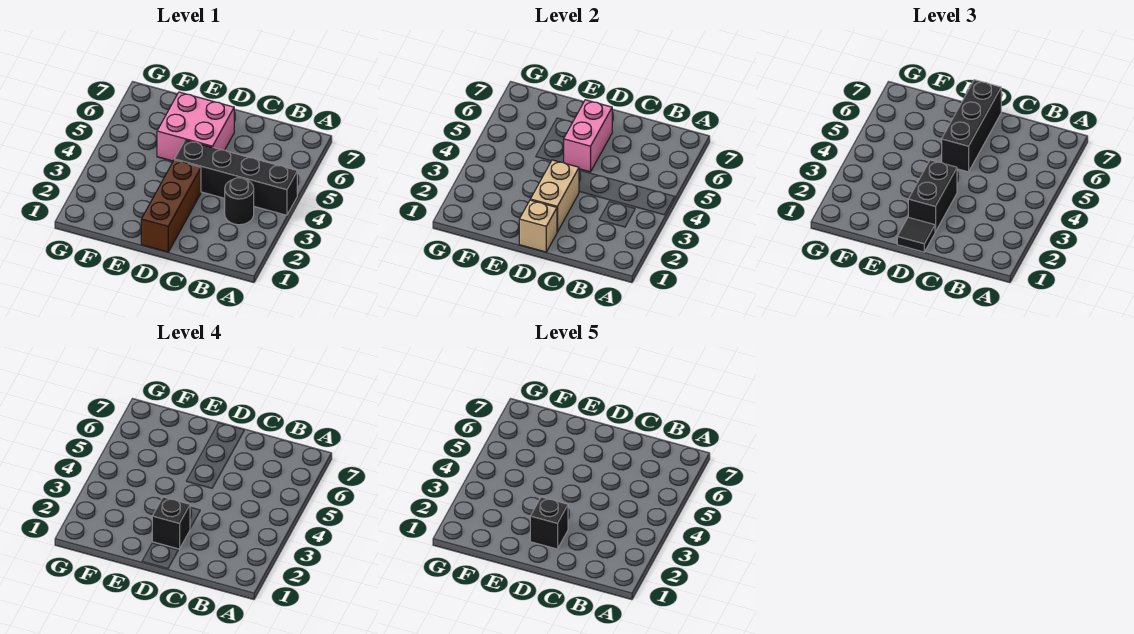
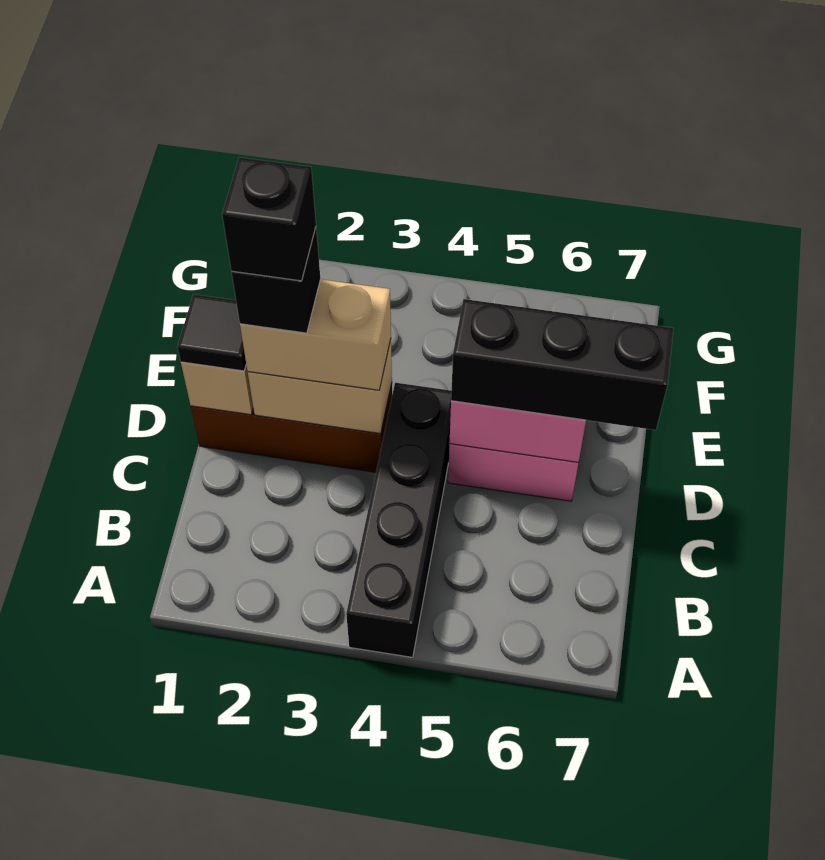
black round brick B3 level 1 -> none
black brick D2:D3 level 3 -> tan brick D2:D3 level 3

